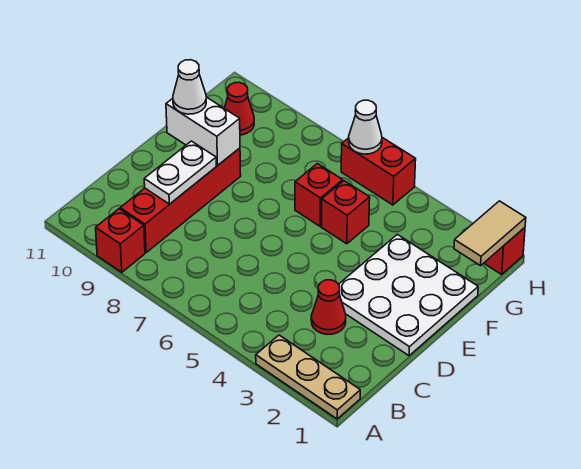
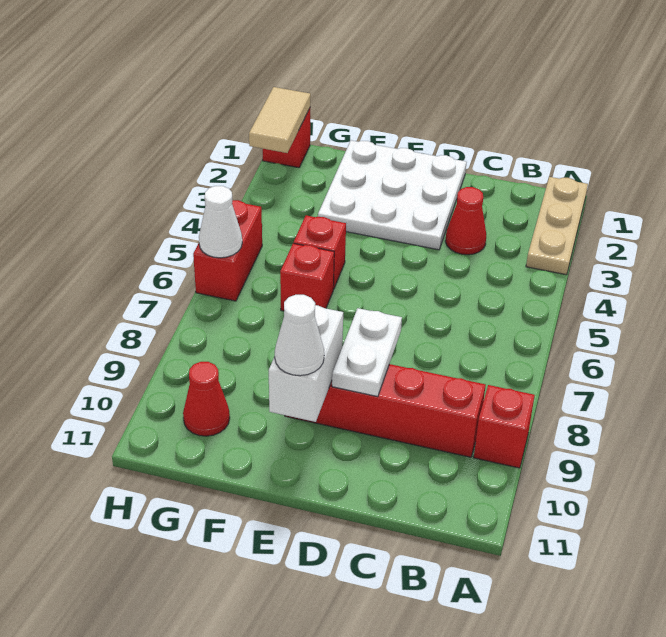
white plate C9:D9 level 2 -> white plate D8:D9 level 2
tan tile G1:H1 level 2 -> tan tile H1:H2 level 2

